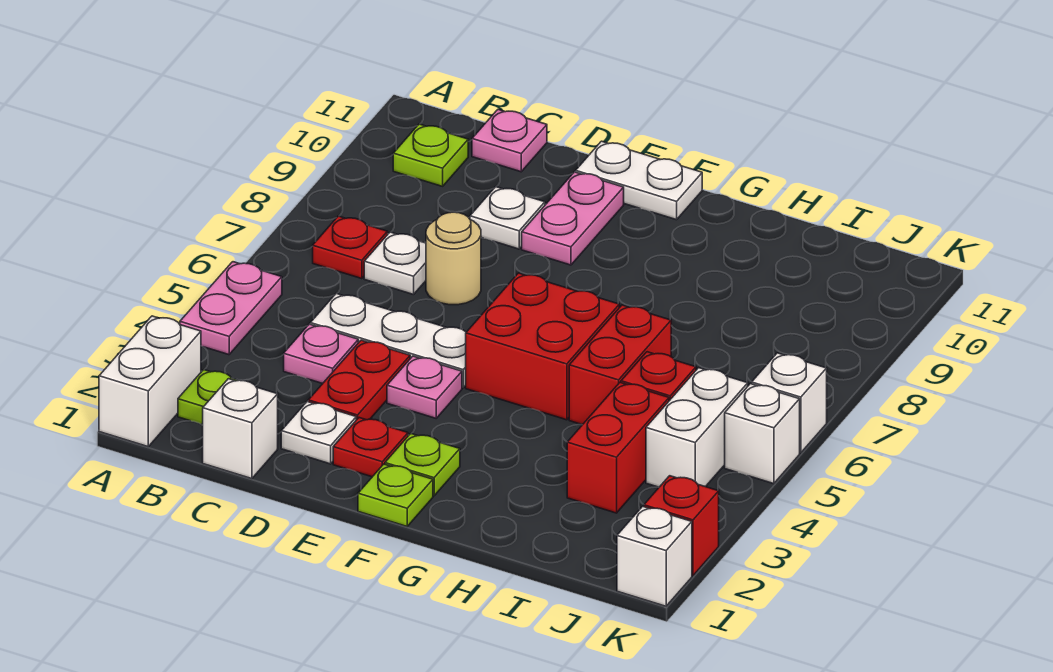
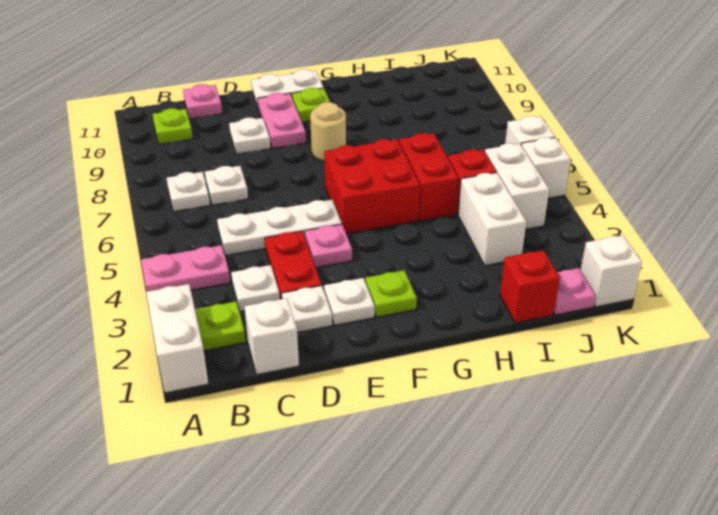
pink plate A4:A5 level 1 -> pink plate A4:B4 level 1
red plate B7 level 1 -> white plate B7 level 1
none -> white plate C3 level 1
pink plate C4 level 1 -> pink plate J1 level 1
tan round brick D7 level 1 -> tan round brick F8 level 1
red plate E2 level 1 -> white plate E2 level 1
lime plate F1 level 1 -> lime plate F10 level 1
red brick I3:I4 level 1 -> white brick I3:I4 level 1
red brick K2 level 1 -> red brick I1 level 1

